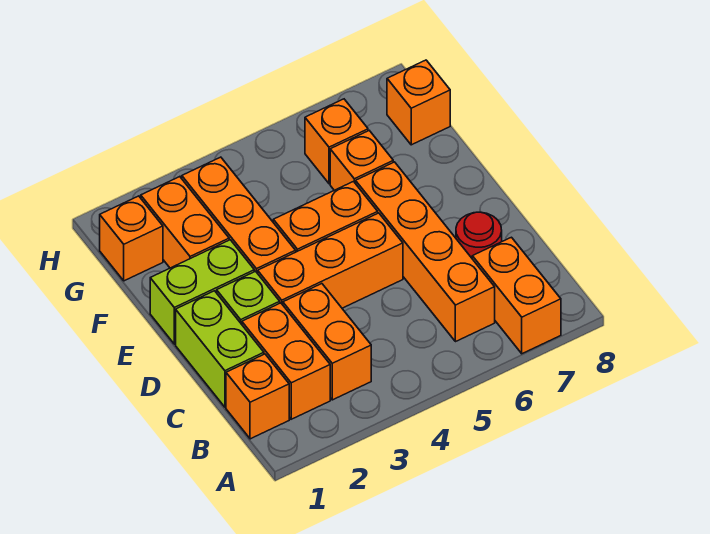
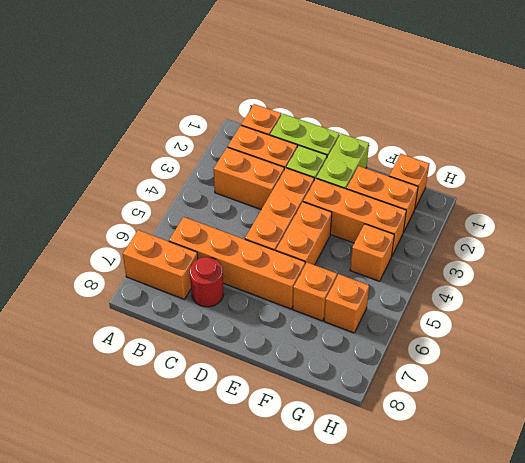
orange brick G8 level 1 -> orange brick G4 level 1

